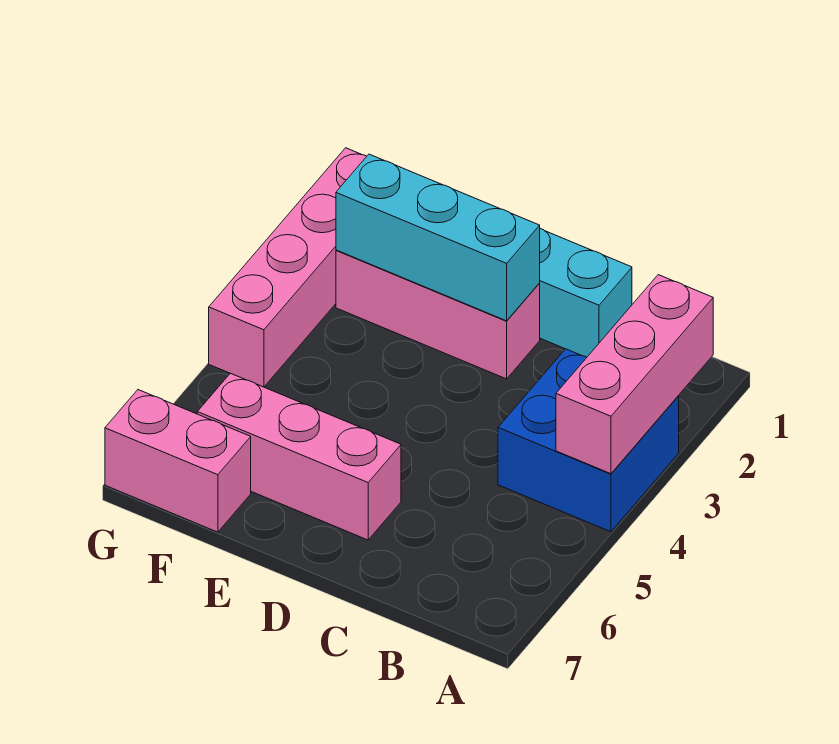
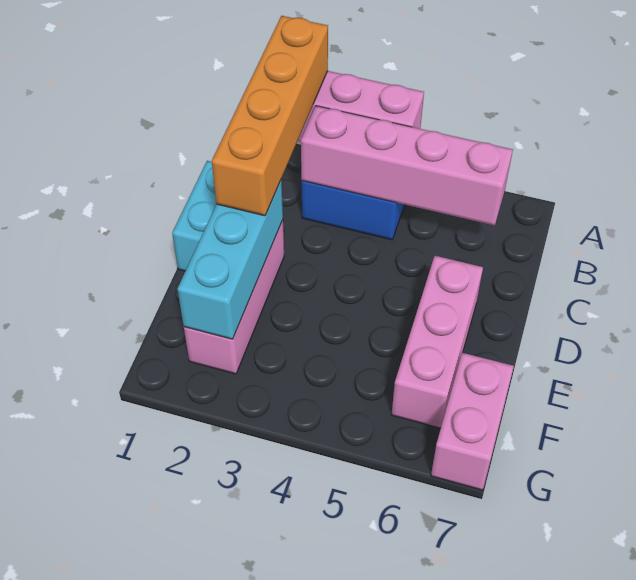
none -> orange brick A2:D2 level 3
pink brick G1:G4 level 1 -> pink brick B3:B6 level 2

